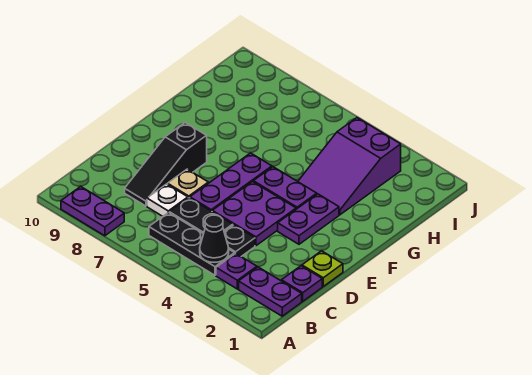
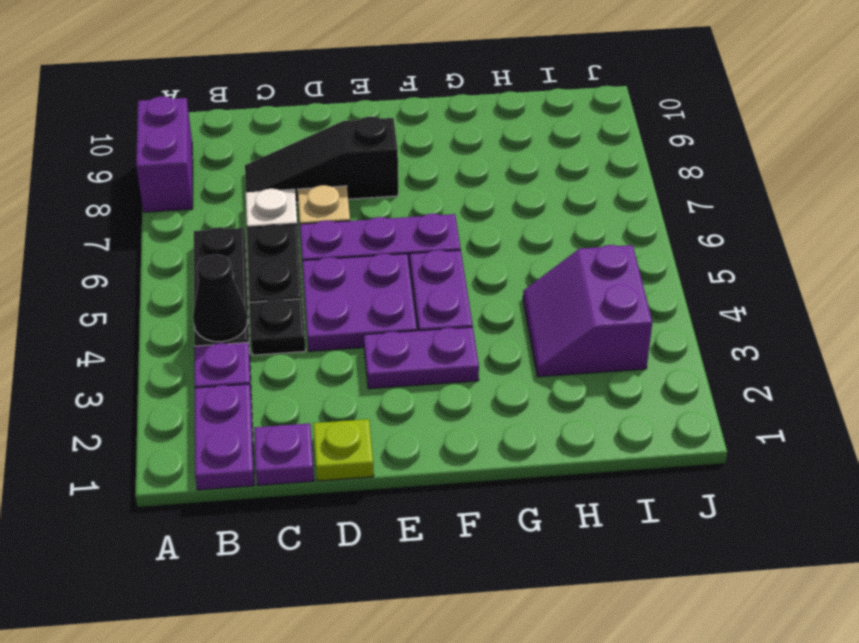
purple plate A8:A9 level 1 -> purple brick A8:A9 level 1
purple slope G3:I4 level 1 top I -> purple slope H3:I4 level 1 top I

